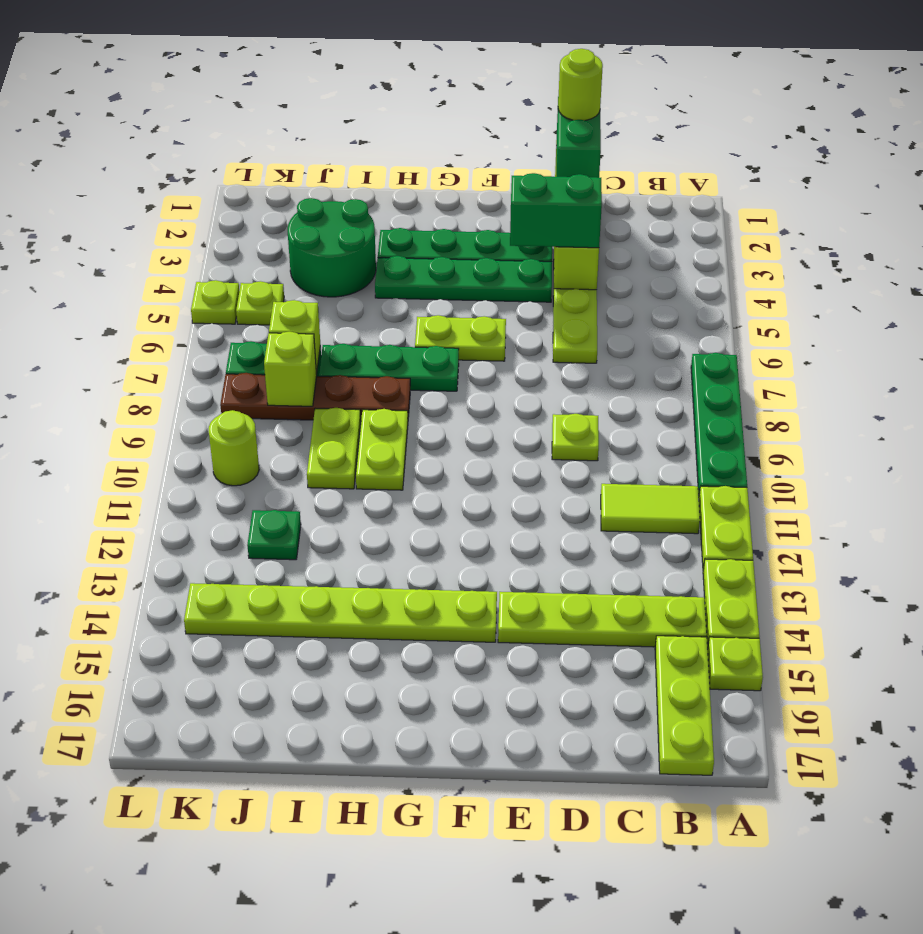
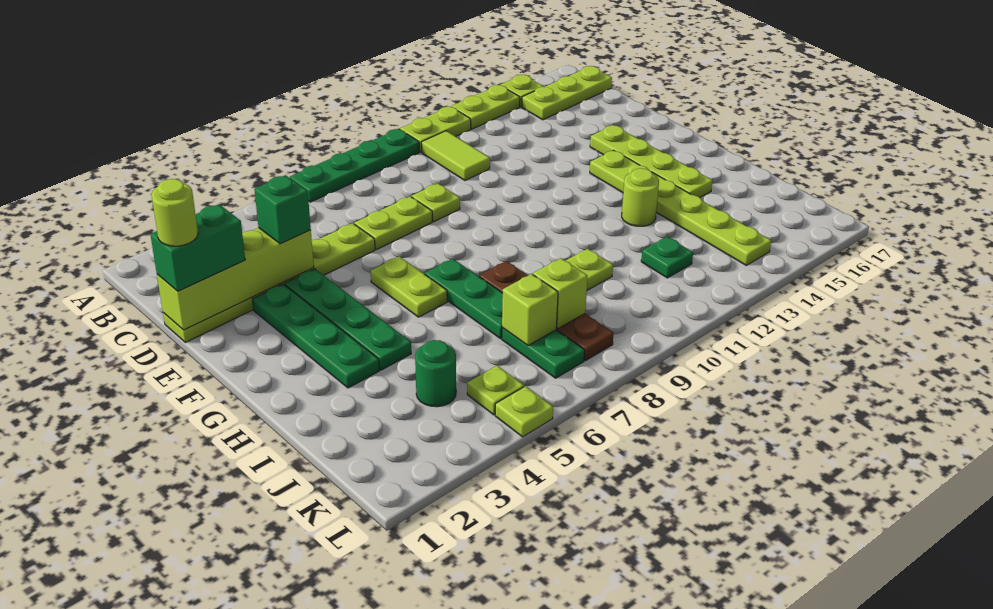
lime plate B14:E14 level 1 -> lime plate E15:H15 level 1
green brick D4:E4 level 3 -> green brick D4 level 3
lime plate H9:H10 level 1 -> lime plate D7:D8 level 1
green round brick I3:J4 level 1 -> green round brick J4 level 1
lime round brick K10 level 1 -> lime round brick H13 level 1

